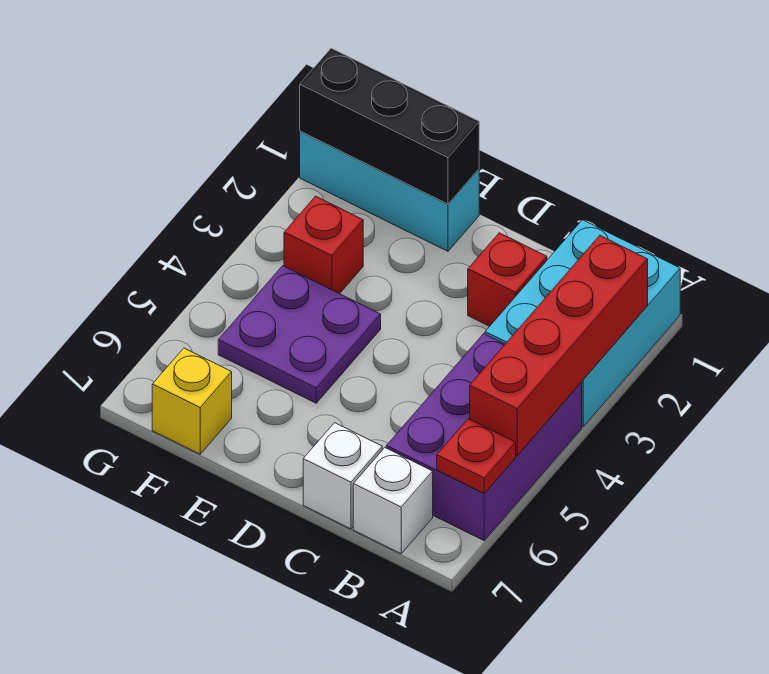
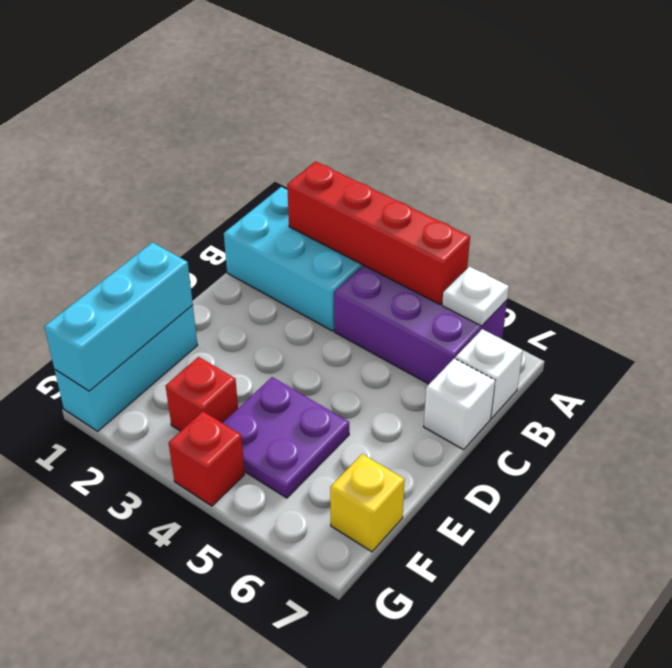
red plate A6 level 2 -> white plate A6 level 2
red brick C2 level 1 -> red brick G4 level 1
black brick E1:G1 level 2 -> cyan brick E1:G1 level 2

